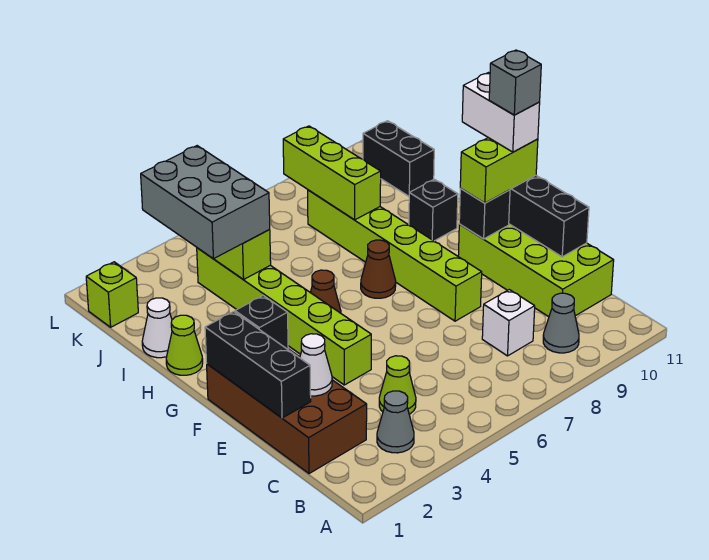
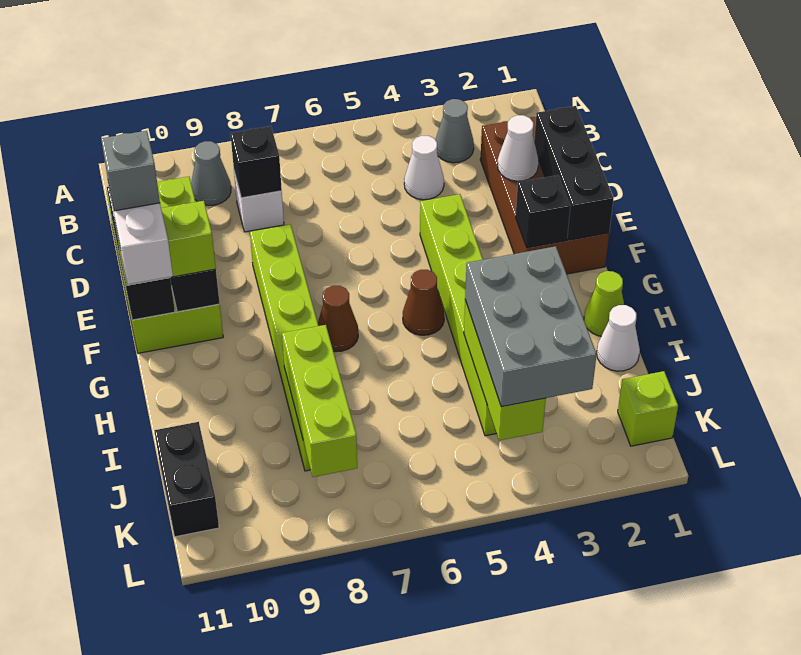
lime cone C4 level 1 -> white cone C4 level 1
black brick H10 level 1 -> black brick C8 level 2

